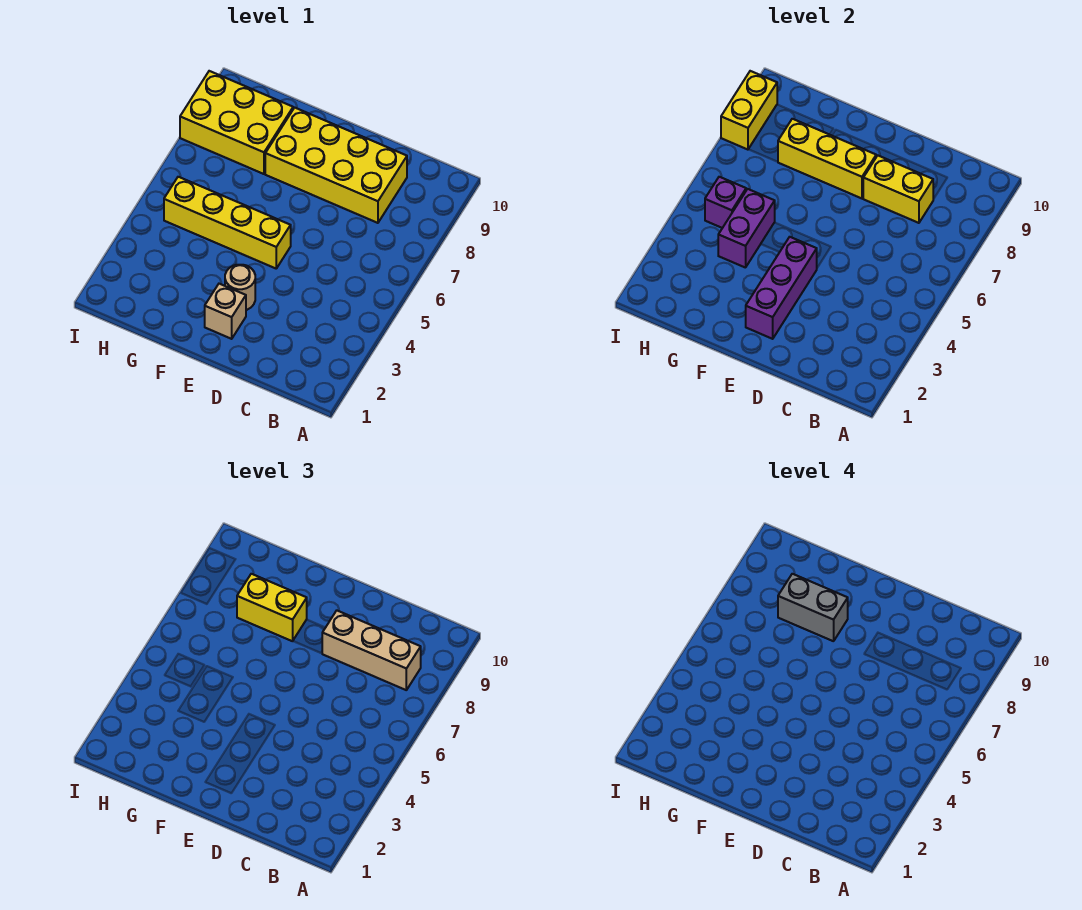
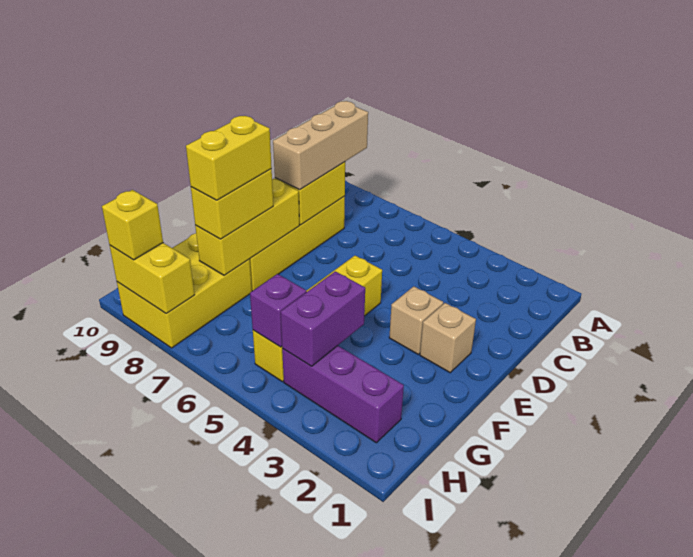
purple brick E2:E4 level 2 -> purple brick H2:H4 level 1
tan round brick E3 level 1 -> tan brick E3 level 1
grey brick F8:G8 level 4 -> yellow brick F8:G8 level 4
purple brick G4:G5 level 2 -> purple brick G4:H4 level 2
none -> yellow brick I9 level 3

